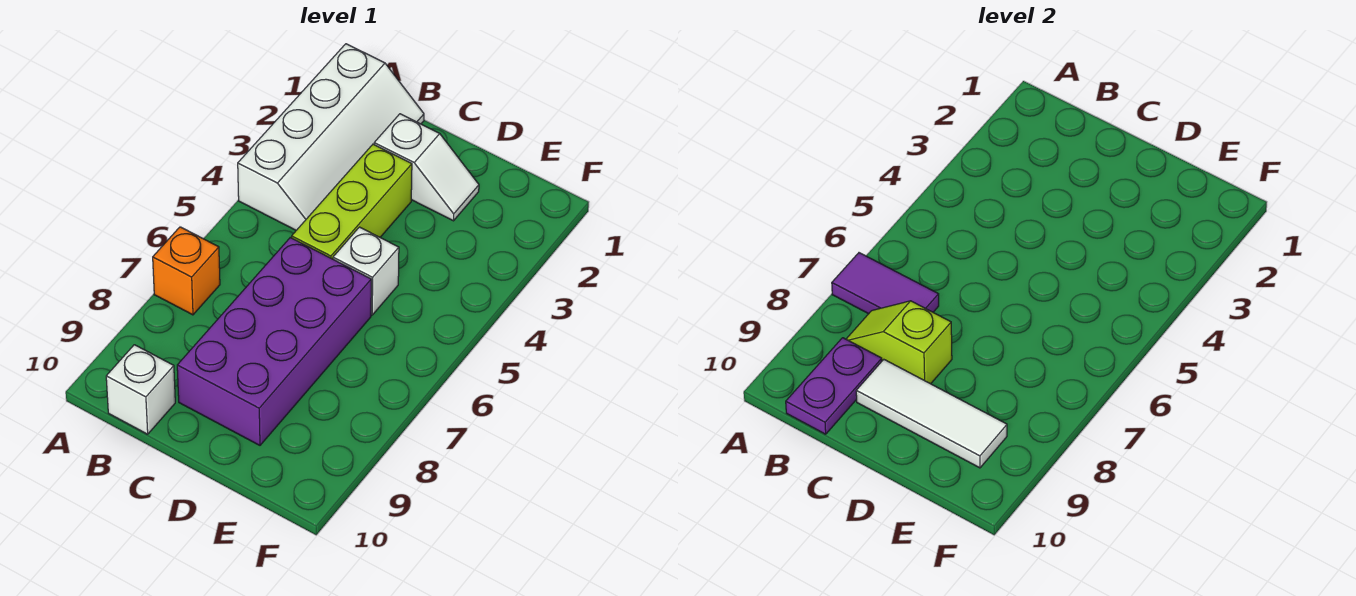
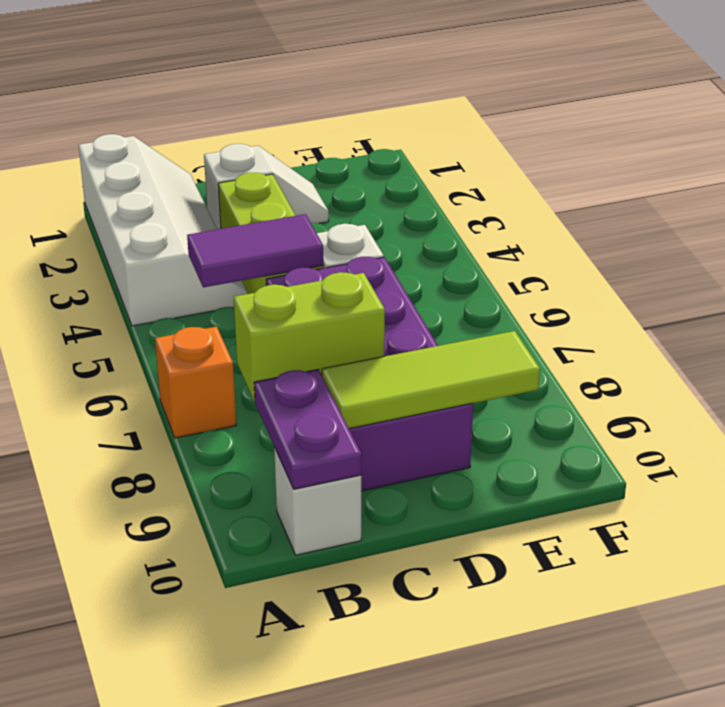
purple tile A7:B7 level 2 -> purple tile B5:C5 level 2
lime slope B8:C8 level 2 top C -> lime brick B8:C8 level 2
white tile C9:E9 level 2 -> lime tile C9:E9 level 2

